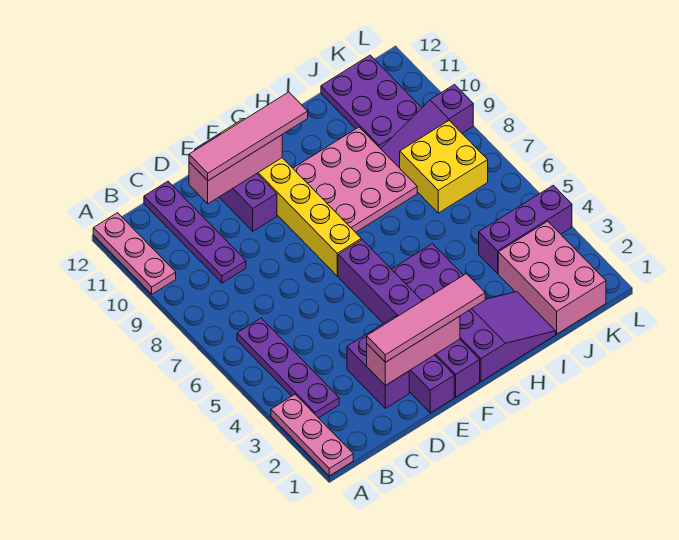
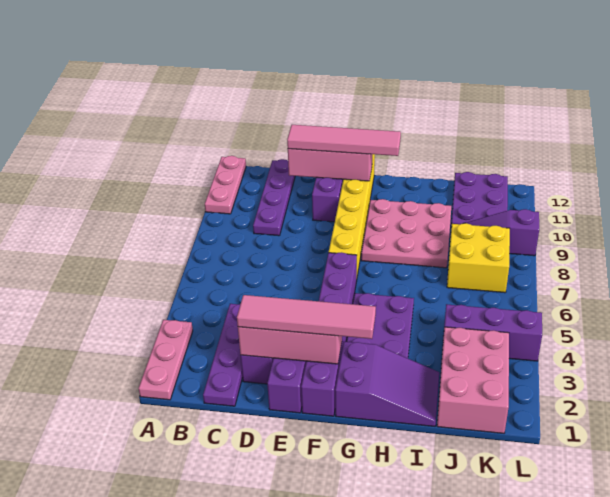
purple plate B3:B6 level 1 -> purple plate C1:C4 level 1

